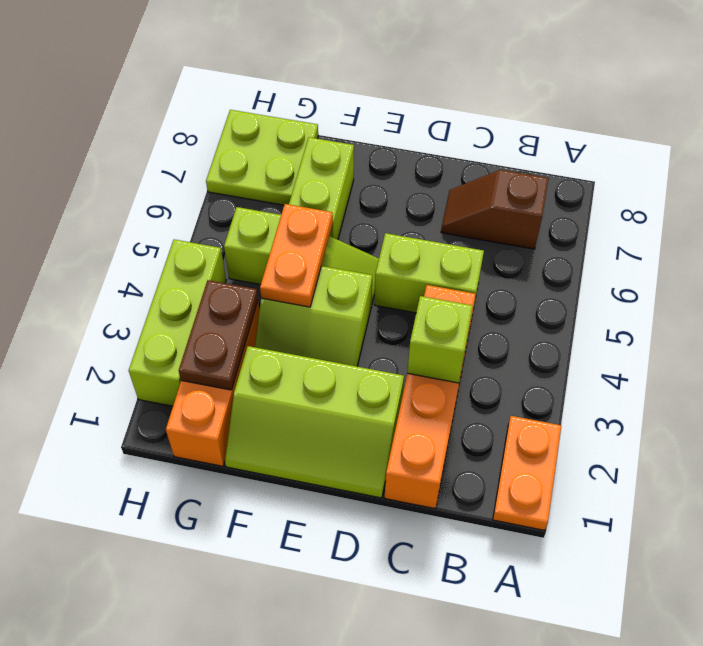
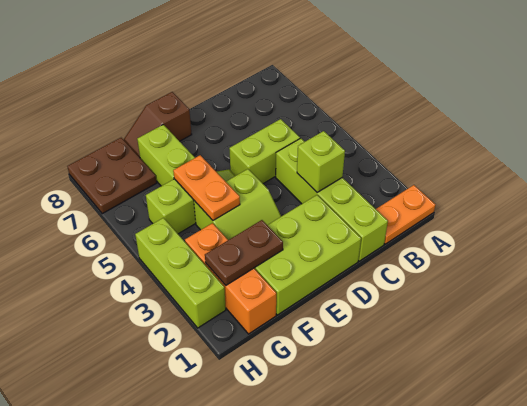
orange plate A1:A2 level 1 -> orange plate A1:B1 level 1
brown slope B7:C7 level 1 top B -> brown slope E8:F8 level 1 top E
orange brick C1:C4 level 1 -> lime brick C1:C4 level 1
lime slope D1:F2 level 1 top 2 -> lime brick D1:F2 level 1
brown plate G2:G3 level 2 -> brown plate F2:G2 level 2
lime plate G7:H8 level 1 -> brown plate G7:H8 level 1

